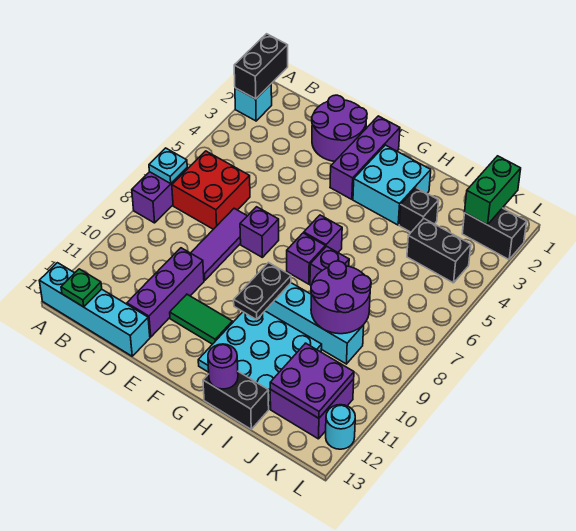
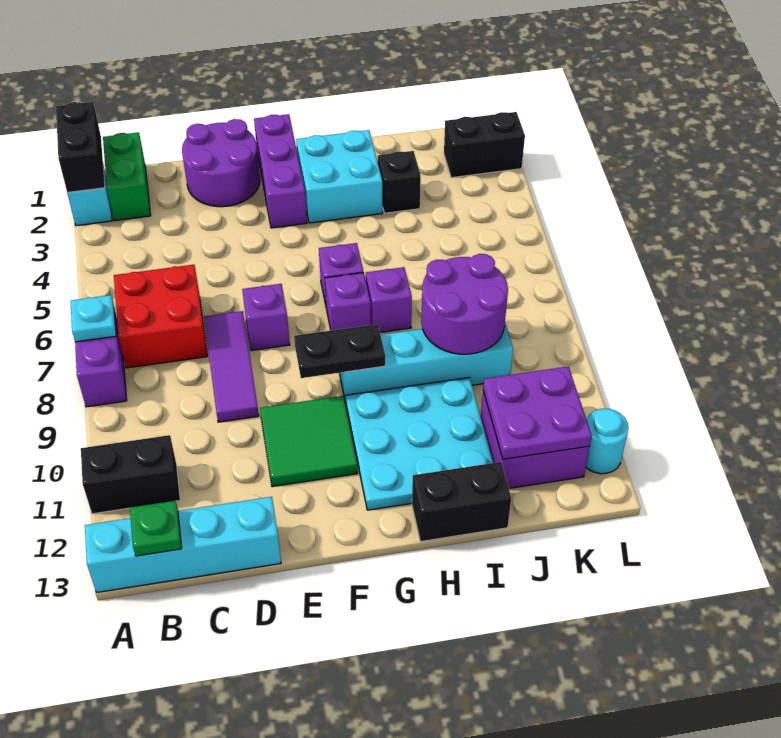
purple brick D10:D12 level 1 -> none
green tile E11:F11 level 1 -> green tile E10:F11 level 1
black plate G9:G10 level 2 -> black plate F9:G9 level 2
purple round brick H13 level 2 -> none
black brick J4:K4 level 1 -> black brick A11:B11 level 1
green brick K1:K2 level 2 -> green brick B1:B2 level 1

